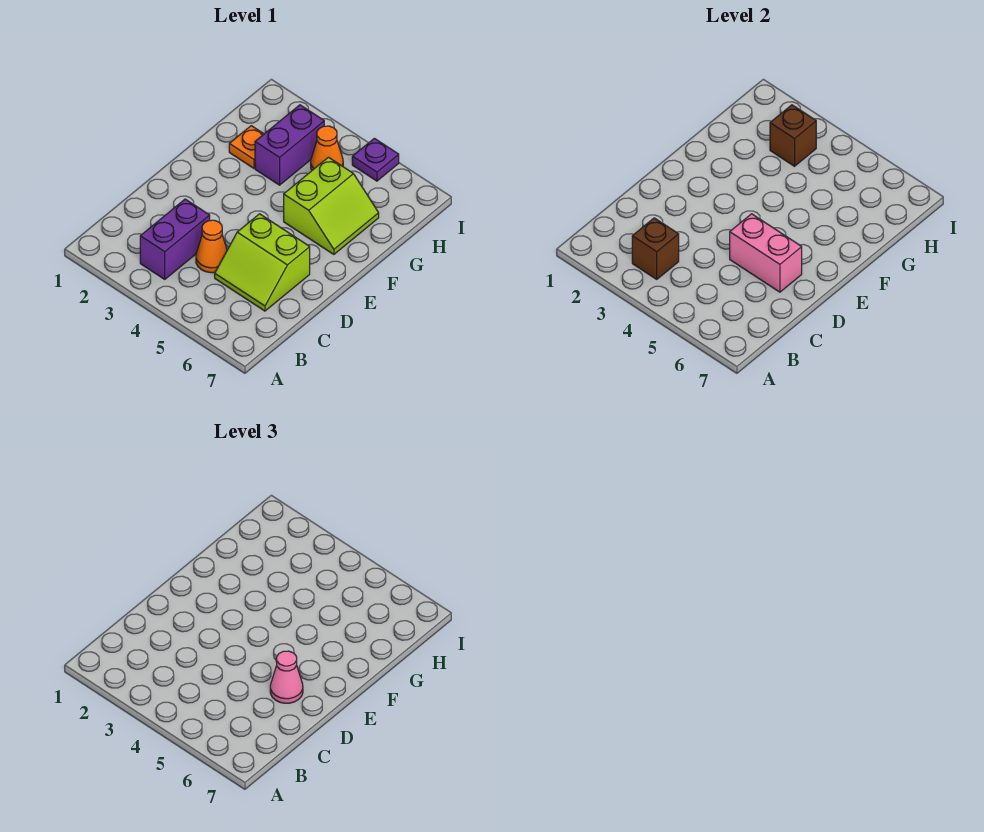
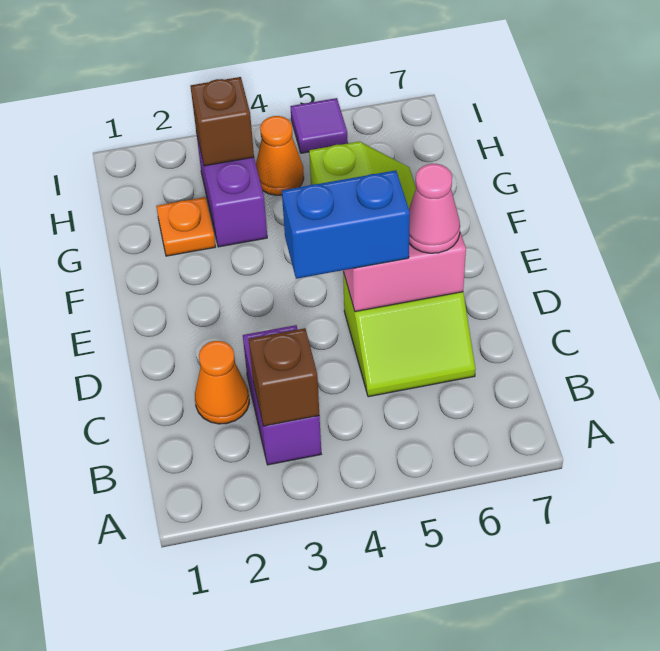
orange cone C4 level 1 -> orange cone C2 level 1
none -> blue brick D4:D5 level 3
purple plate I5 level 1 -> purple tile I5 level 1

